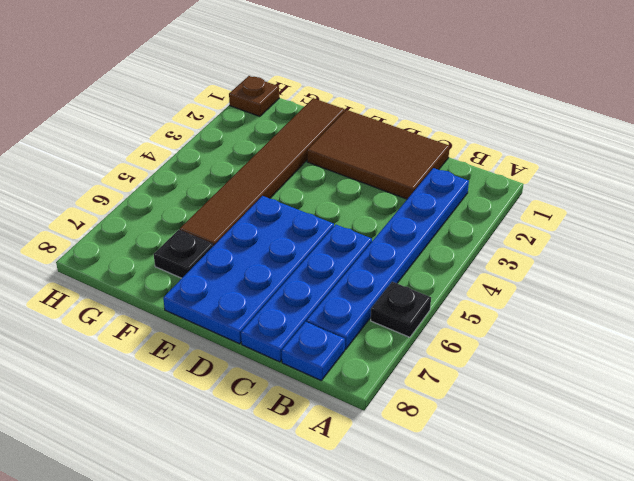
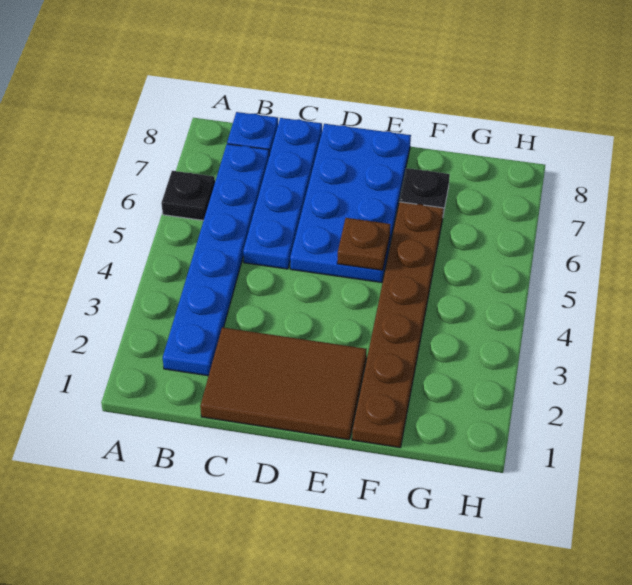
brown tile F1:F6 level 1 -> brown plate F1:F6 level 1
brown plate H1 level 1 -> brown plate E5 level 2

